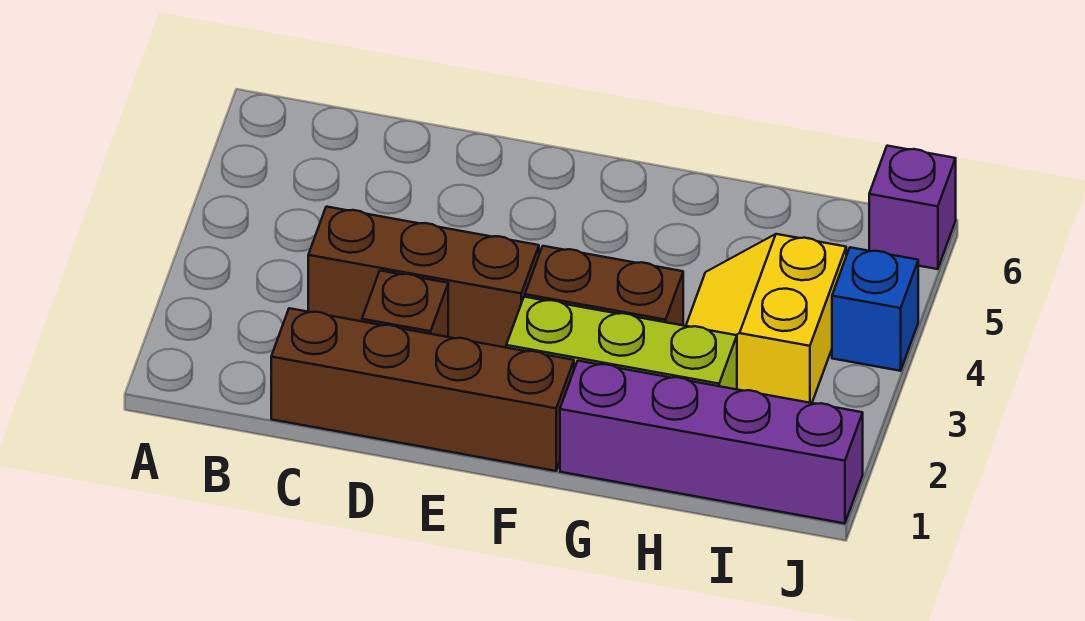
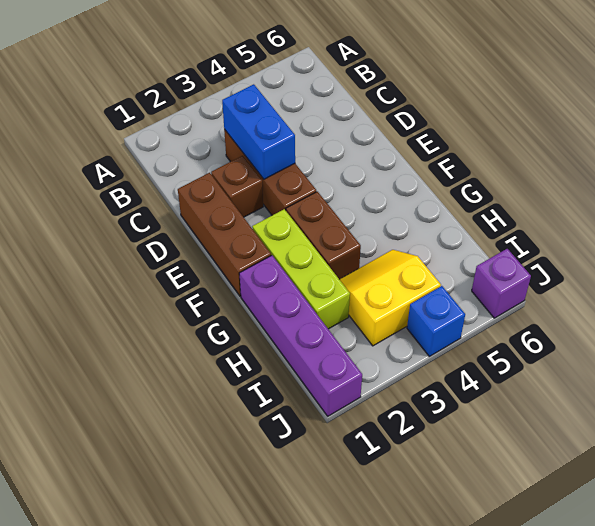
brown brick C1:F1 level 1 -> brown brick D1:F1 level 1
none -> blue brick C3:D3 level 2

